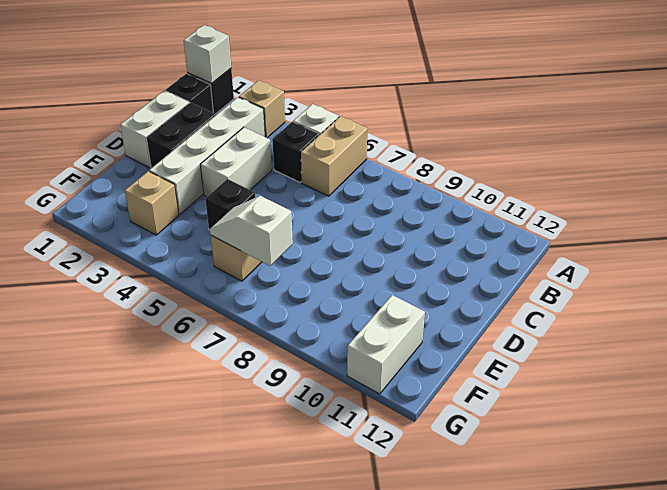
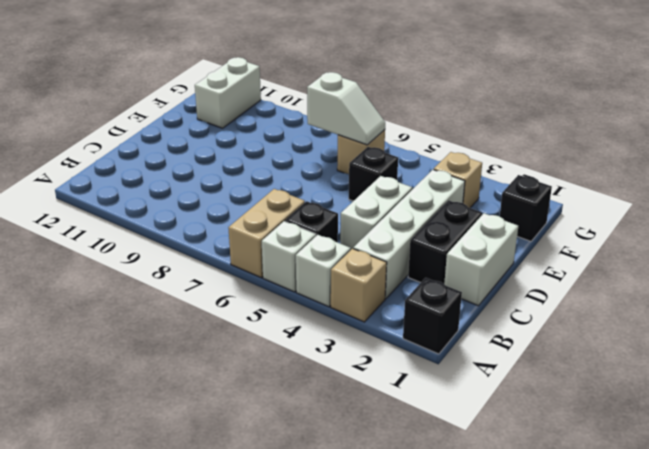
white brick A1 level 2 -> white brick A4 level 1
black brick B1 level 1 -> black brick F1 level 1

